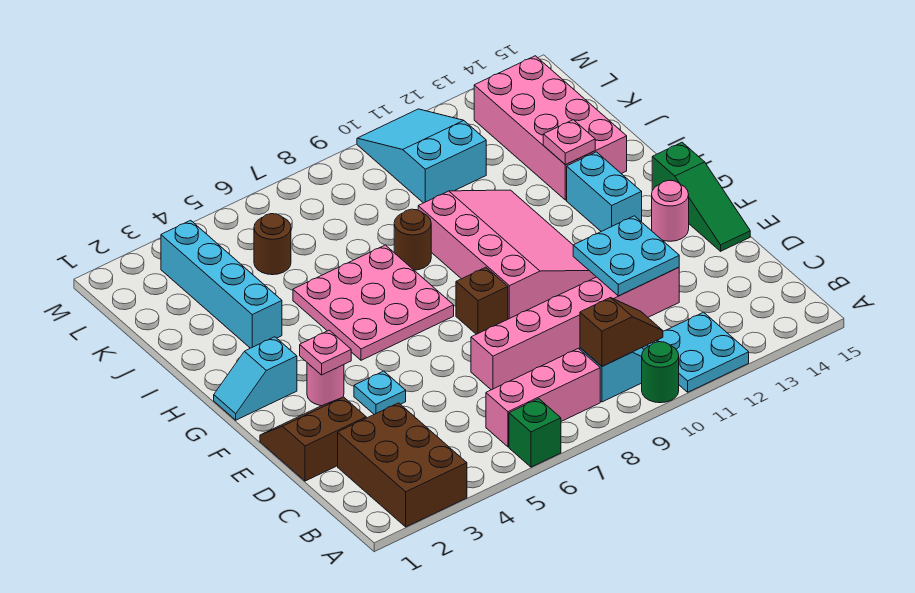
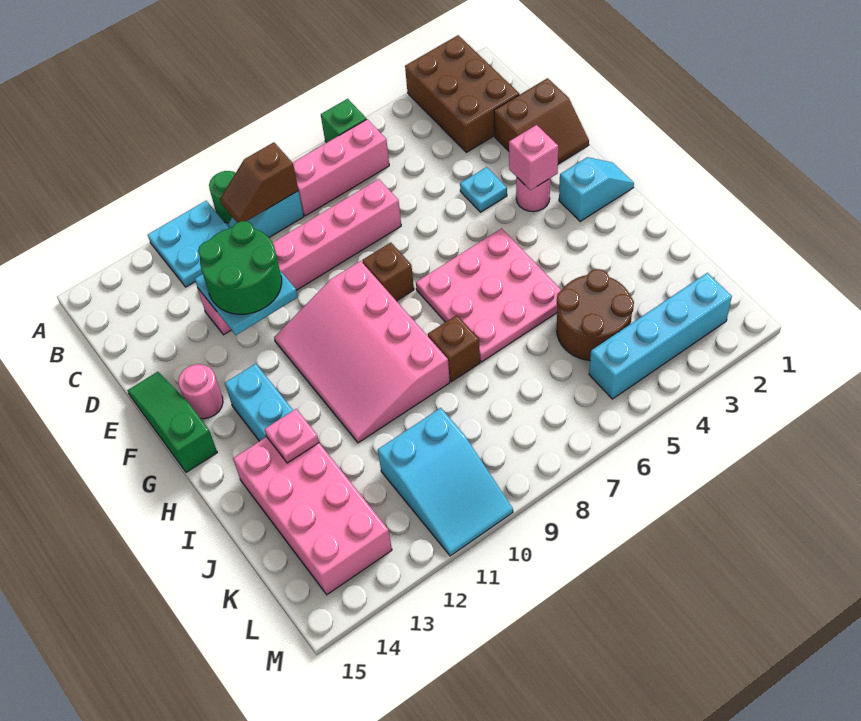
none -> green round brick D11:E12 level 3
pink plate F3 level 2 -> pink brick F3 level 2
cyan brick I3:L3 level 1 -> cyan brick L2:L5 level 1
brown round brick I8 level 1 -> brown brick I8 level 1
brown round brick K5 level 1 -> brown round brick J4:K5 level 1

